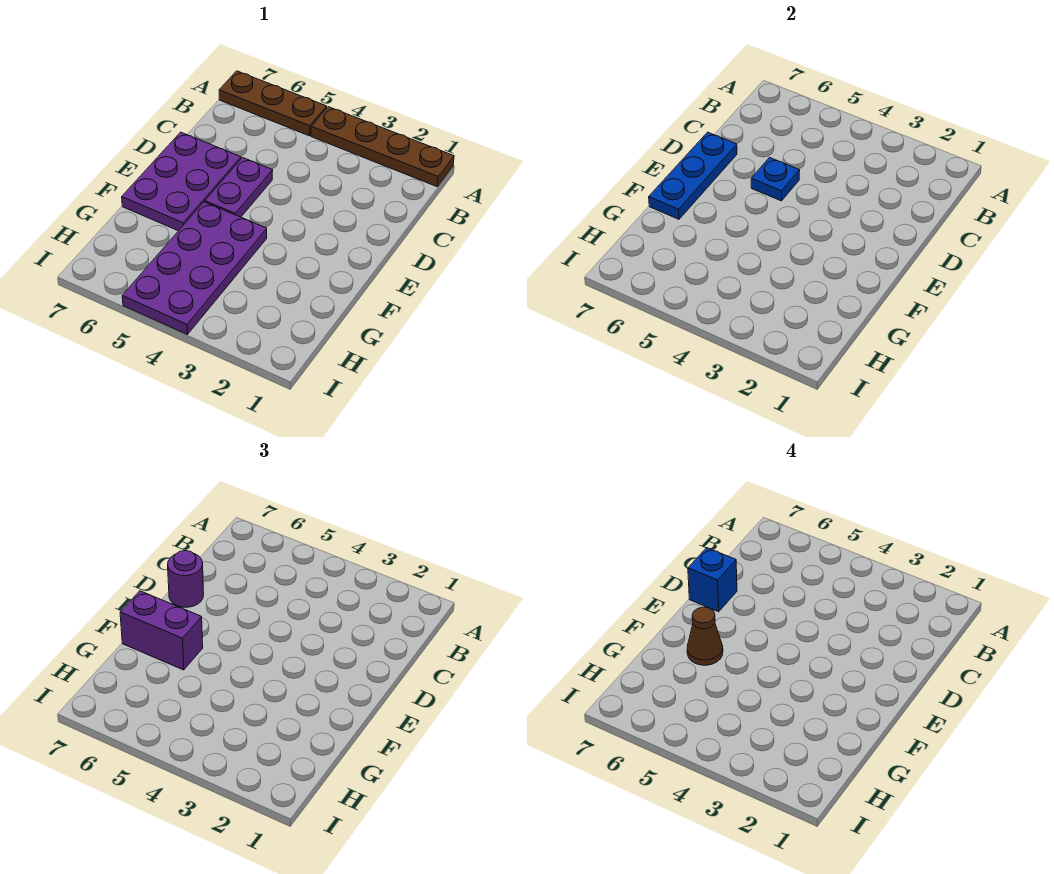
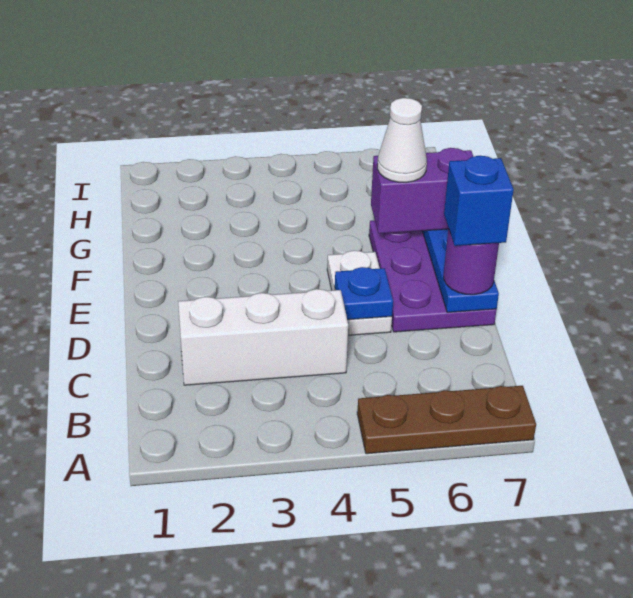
brown plate A1:A4 level 1 -> none
none -> white brick C2:C4 level 1
purple plate D5:E5 level 1 -> white plate D5:E5 level 1
purple plate F4:I5 level 1 -> none
brown cone F6 level 4 -> white cone F6 level 4

